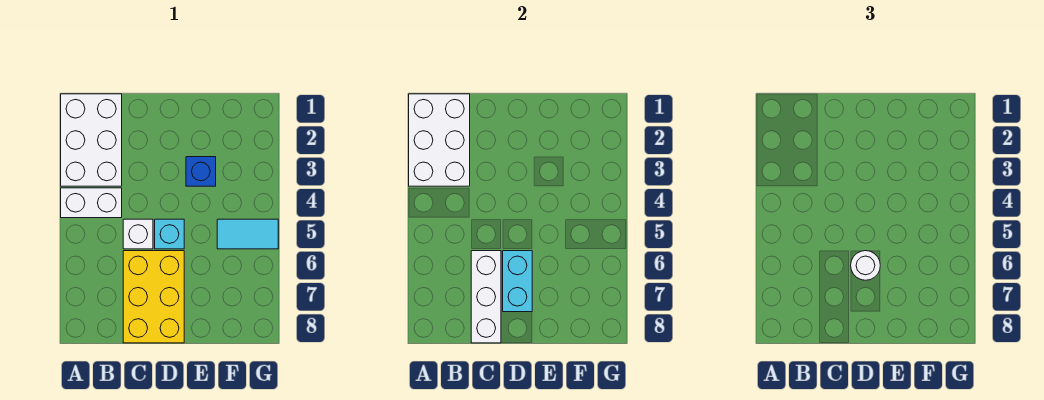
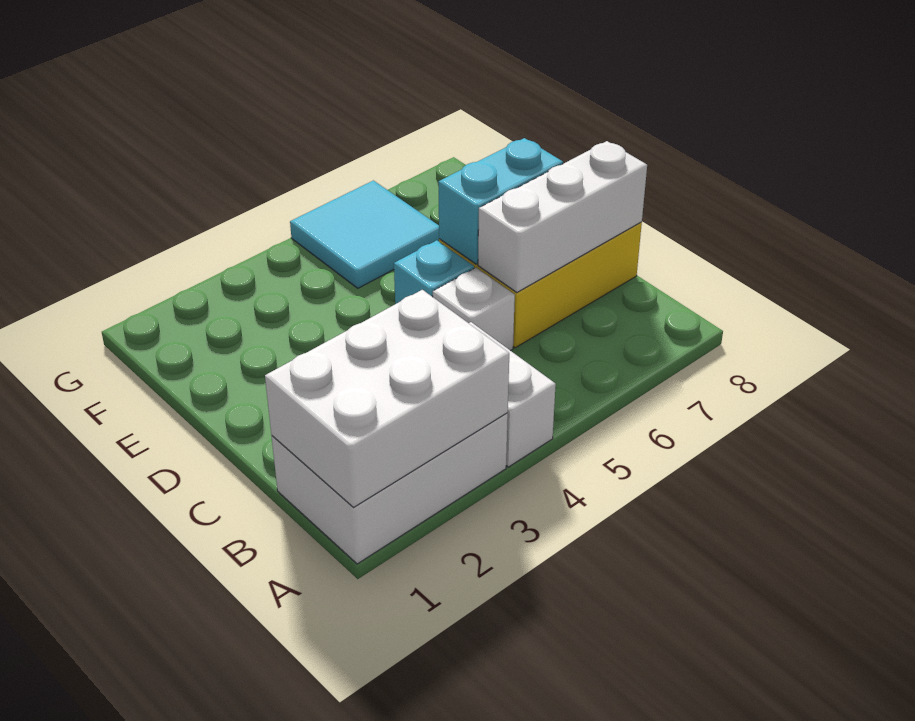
white round brick D6 level 3 -> none
blue brick E3 level 1 -> none
cyan tile F5:G5 level 1 -> cyan tile F5:G6 level 1

